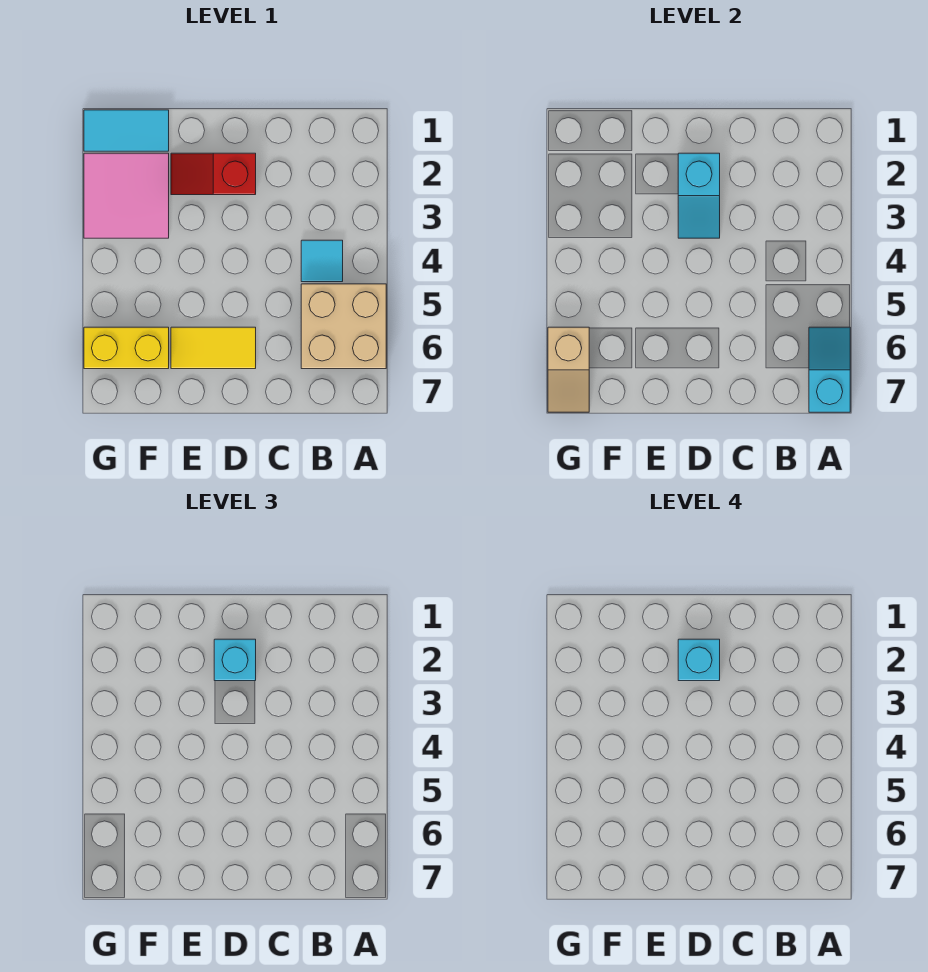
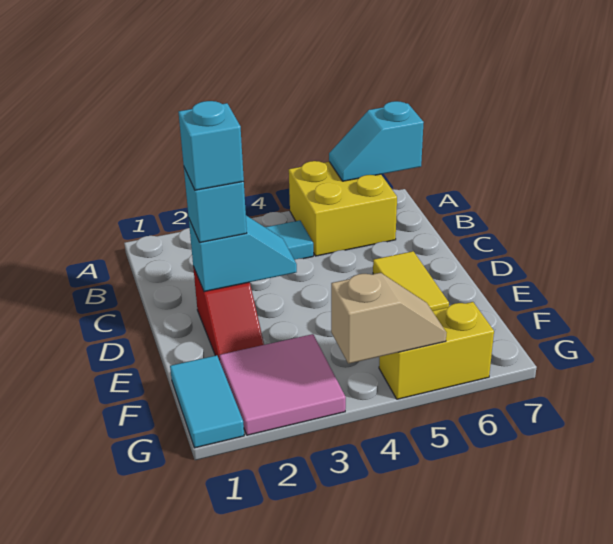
tan brick A5:B6 level 1 -> yellow brick A5:B6 level 1
yellow brick F6:G6 level 1 -> yellow brick G5:G6 level 1
tan slope G6:G7 level 2 top 6 -> tan slope G4:G5 level 2 top 4

